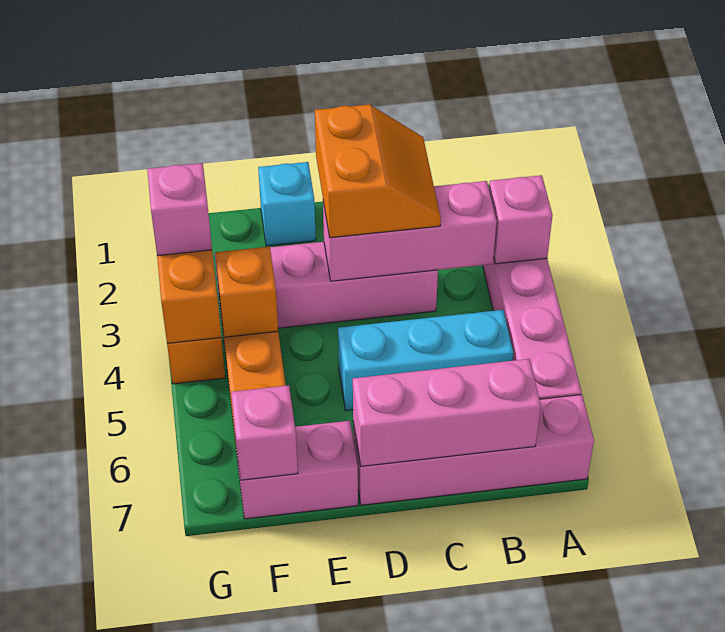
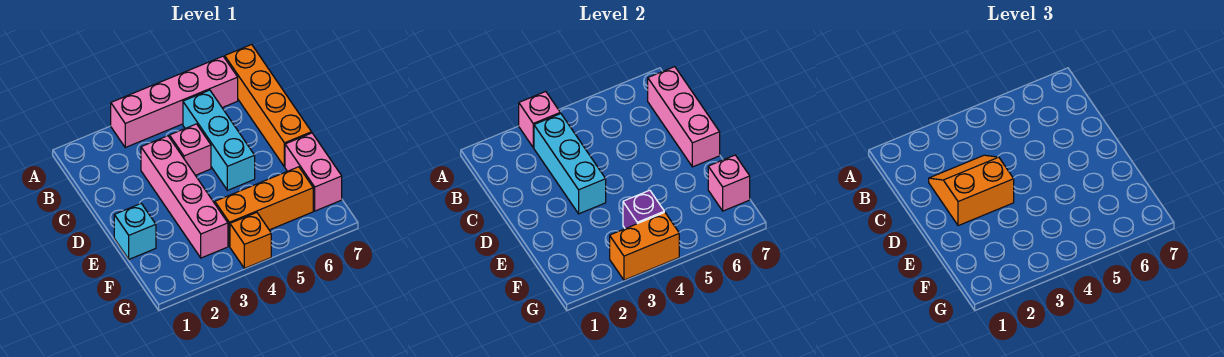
pink brick A7:D7 level 1 -> orange brick A7:D7 level 1
pink brick B3:D3 level 2 -> cyan brick B3:D3 level 2
orange brick F4 level 2 -> purple brick F4 level 2
pink brick G3 level 3 -> pink brick C4 level 1

